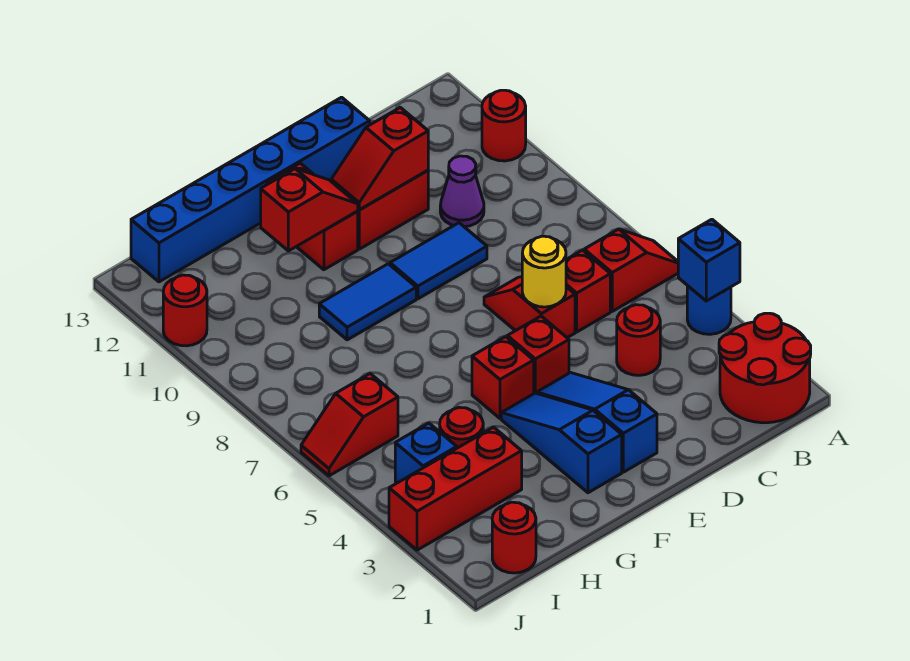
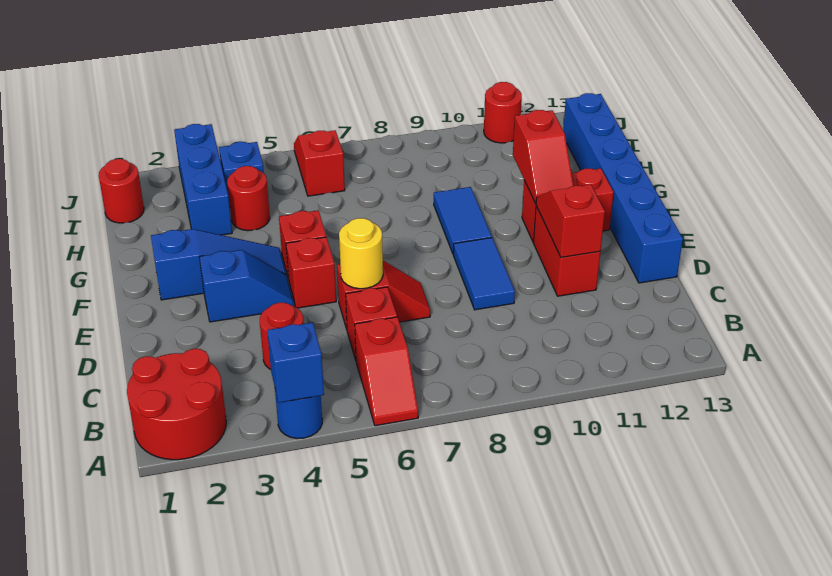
red round brick A11 level 1 -> none
purple cone C10 level 1 -> none
blue slope E2:E4 level 1 top 2 -> blue slope E3:E4 level 1 top 3
red brick H3:J3 level 1 -> blue brick H3:J3 level 1

